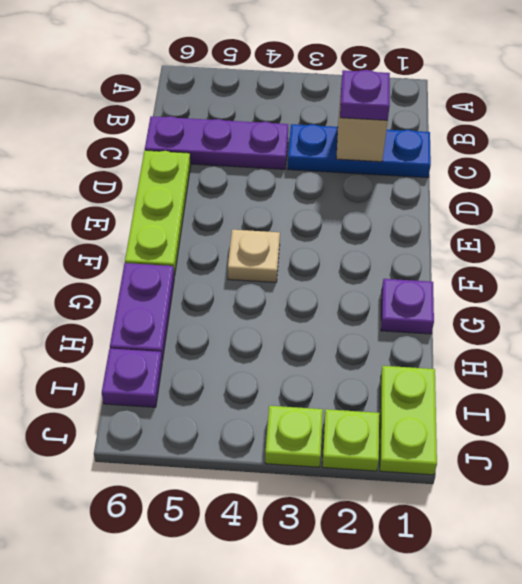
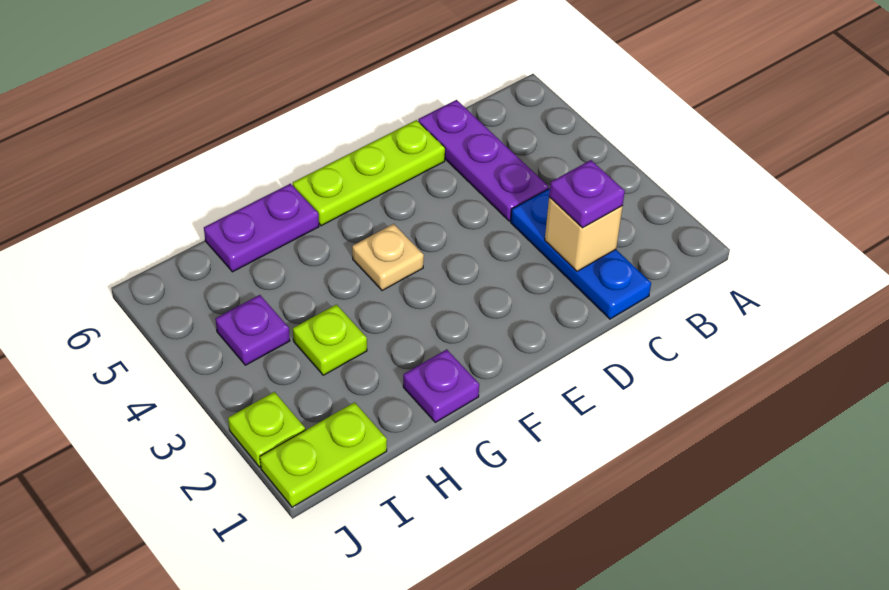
purple plate I6 level 1 -> purple plate I4 level 1
lime plate J3 level 1 -> lime plate H3 level 1

